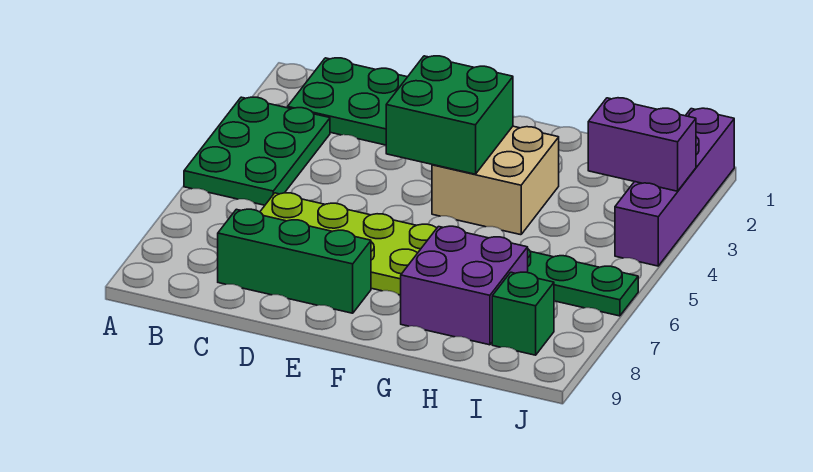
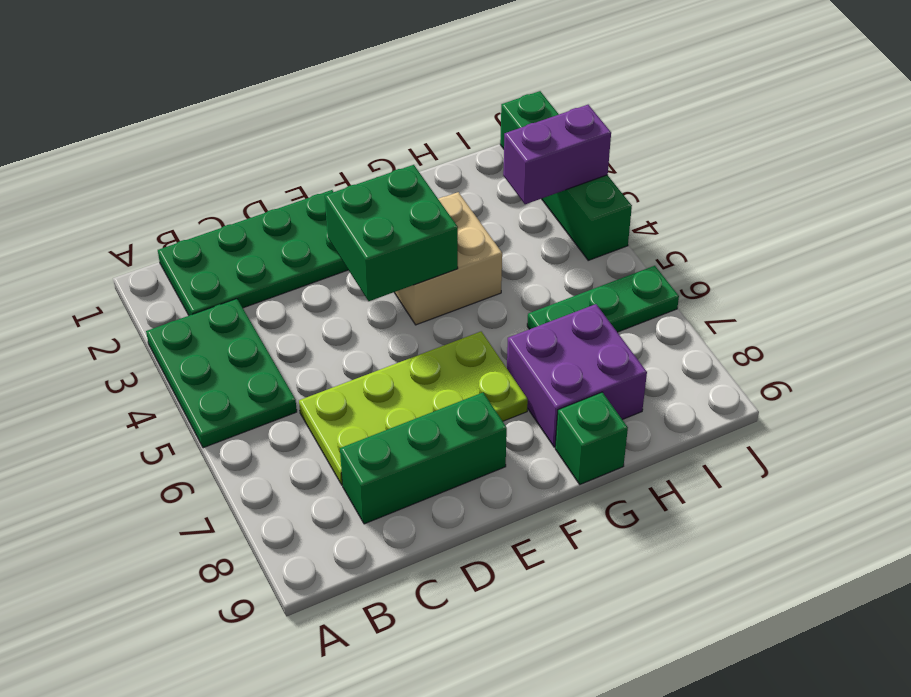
green brick I8 level 1 -> green brick G9 level 1
purple brick J1:J4 level 1 -> green brick J1:J4 level 1

